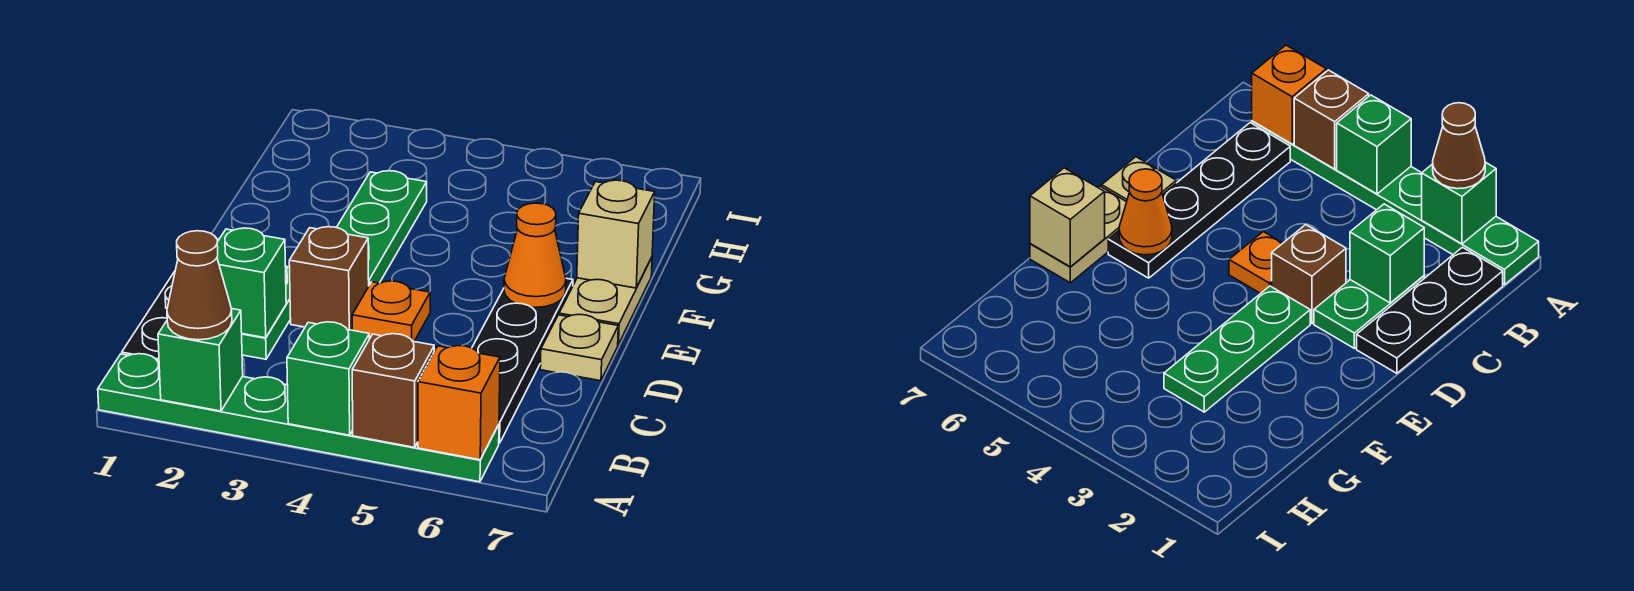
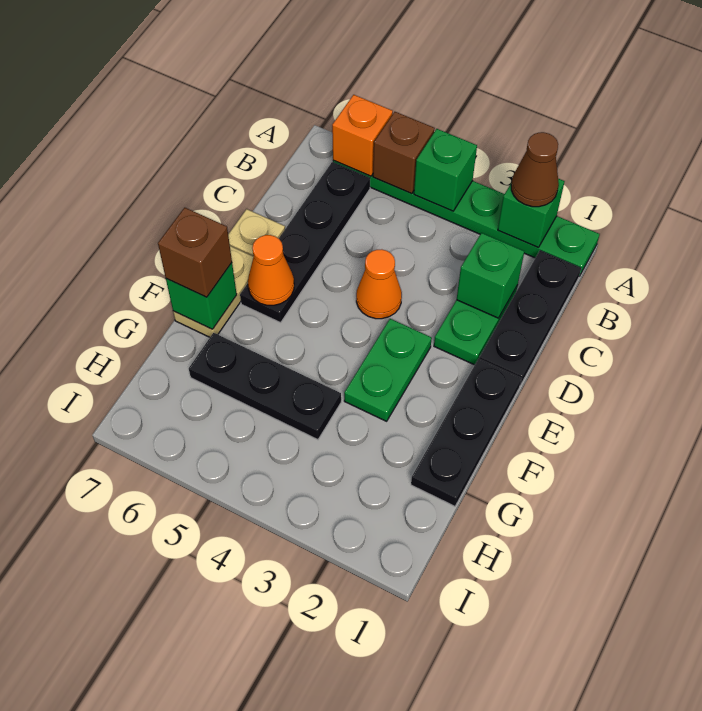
brown brick D3 level 1 -> brown brick F7 level 3
orange plate D4 level 1 -> orange cone D4 level 1
none -> black plate E1:G1 level 1
green plate E3:G3 level 1 -> green plate E3:F3 level 1
tan brick F7 level 2 -> green brick F7 level 2
none -> black plate G4:G6 level 1

